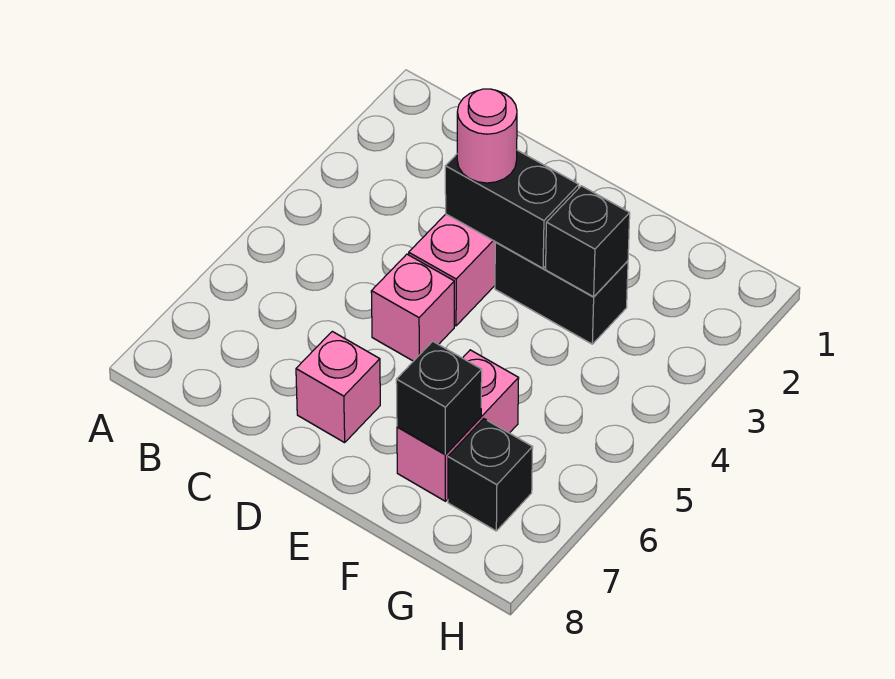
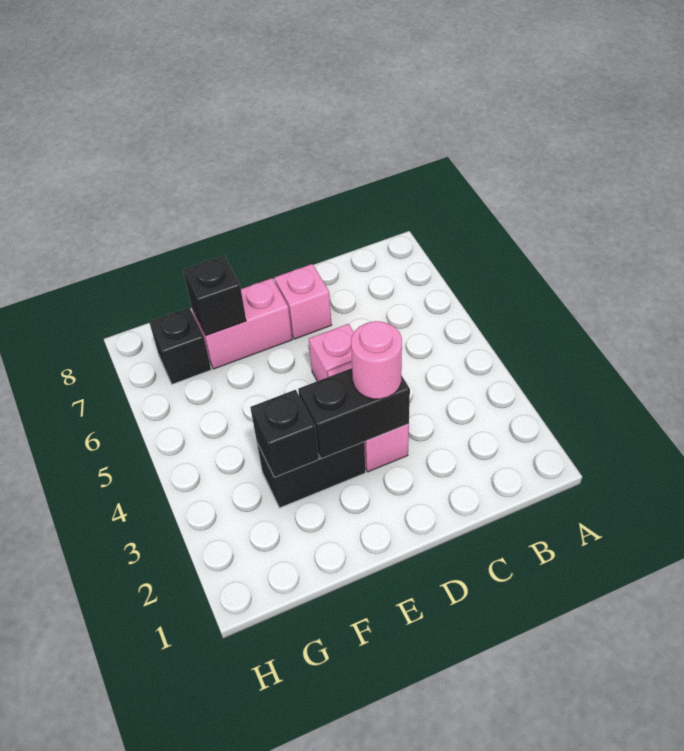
pink brick F6:F7 level 1 -> pink brick E7:F7 level 1

